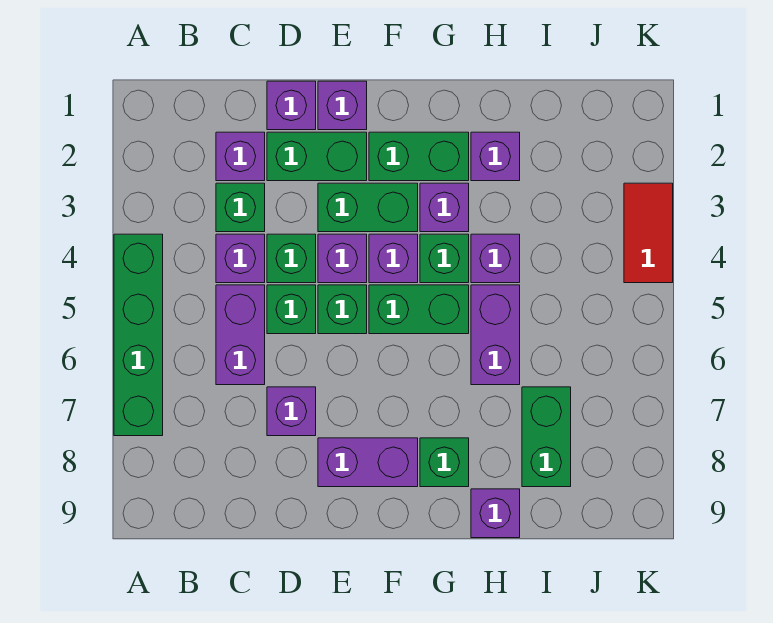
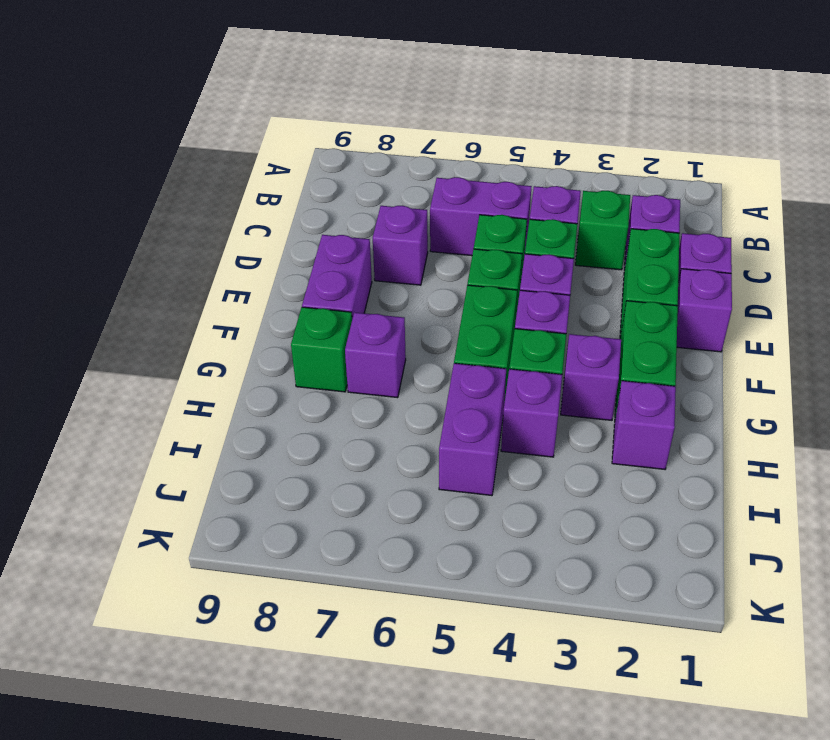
green brick A4:A7 level 1 -> none
green brick E3:F3 level 1 -> none
purple brick H5:H6 level 1 -> purple brick H5:I5 level 1
purple brick H9 level 1 -> purple brick G7 level 1
green brick I7:I8 level 1 -> none
red tile K3:K4 level 1 -> none

